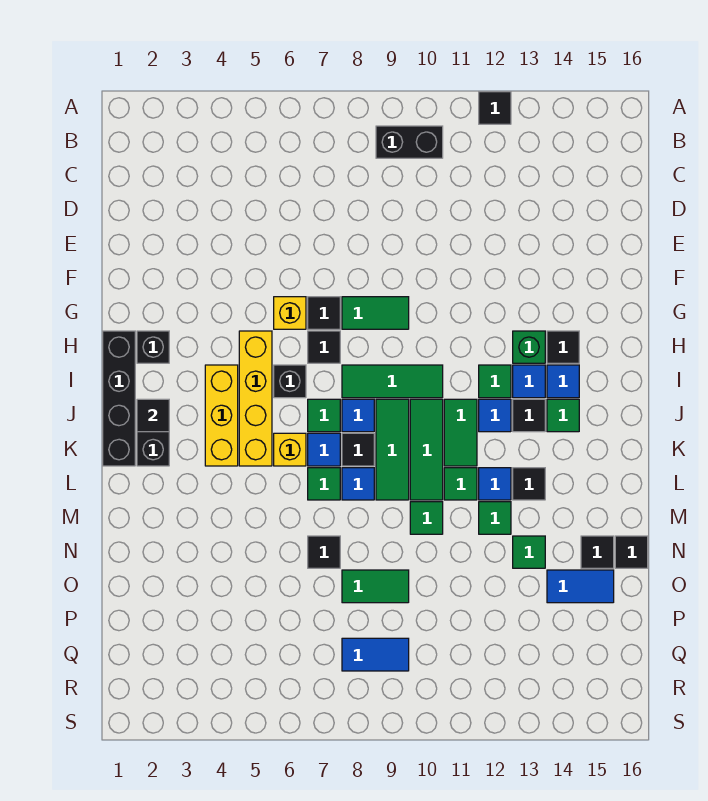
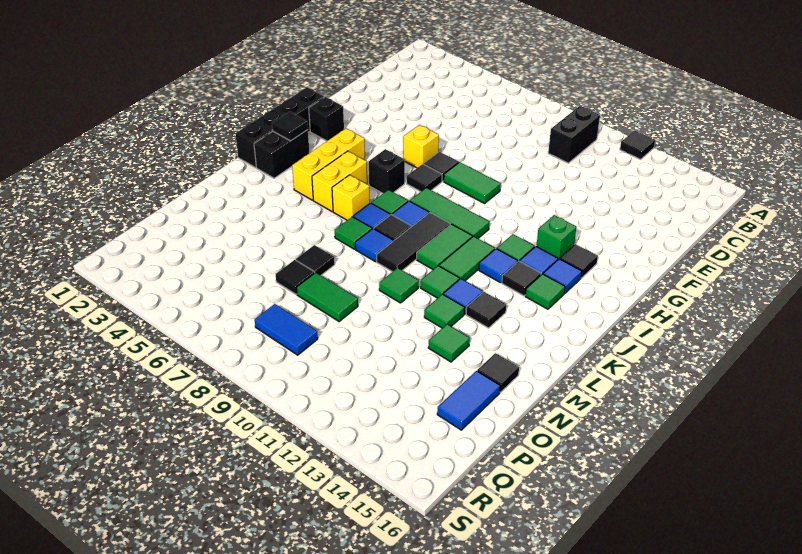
black brick B9:B10 level 1 -> black brick B10:C10 level 1
yellow brick H5:K5 level 1 -> yellow brick J5:K5 level 1
green tile J9:L9 level 1 -> black tile J9:L9 level 1
green tile J10:L10 level 1 -> green tile J10:K10 level 1
black tile N16 level 1 -> black tile O7 level 1
blue tile O14:O15 level 1 -> blue tile O15:P15 level 1

